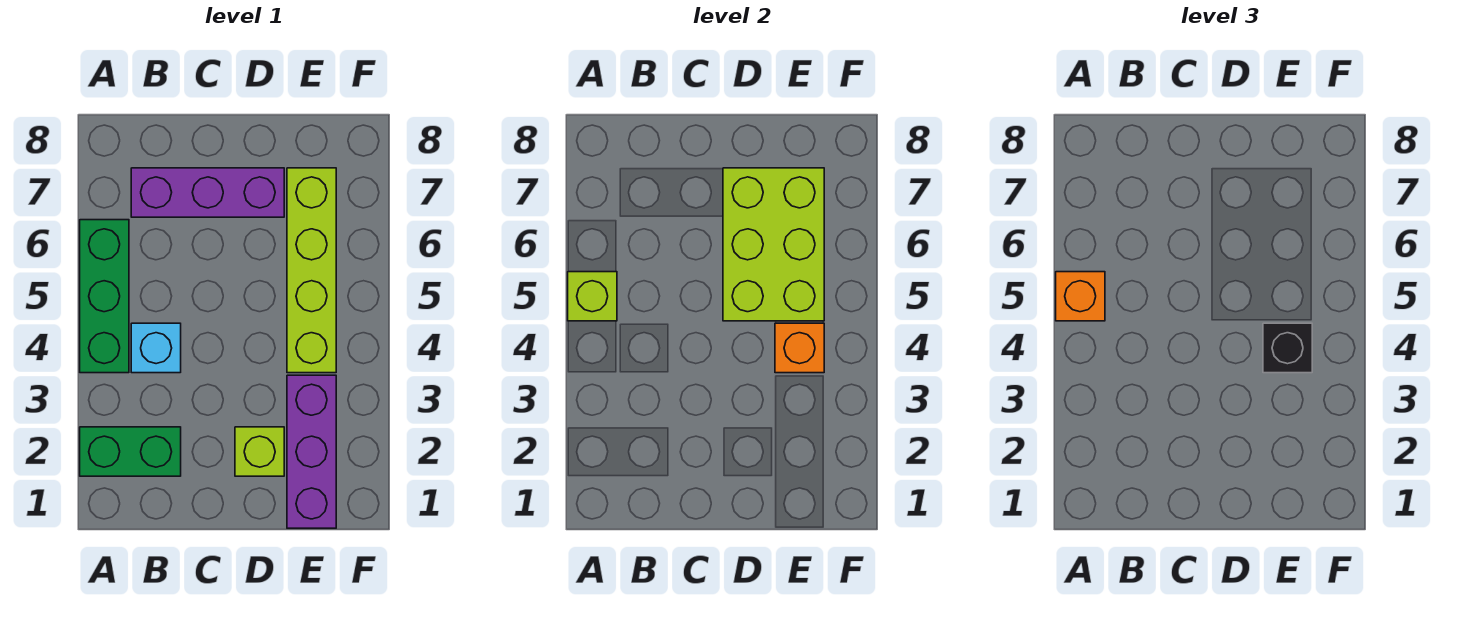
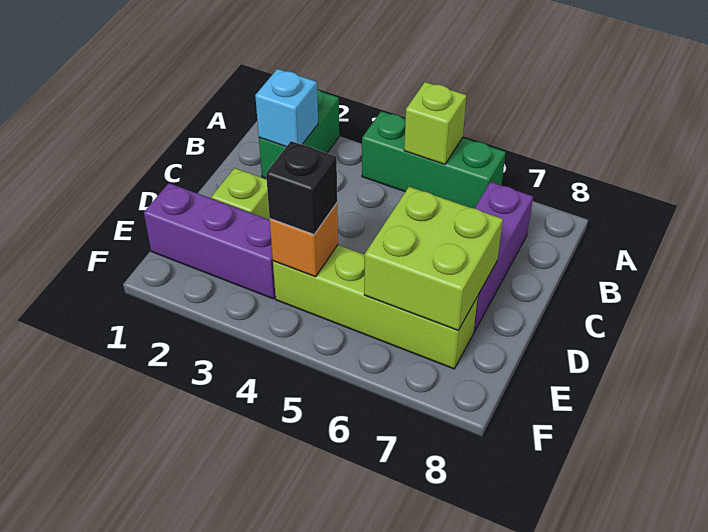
orange brick A5 level 3 -> none
cyan brick B4 level 1 -> cyan brick B2 level 2
lime brick D5:E7 level 2 -> lime brick D6:E7 level 2

